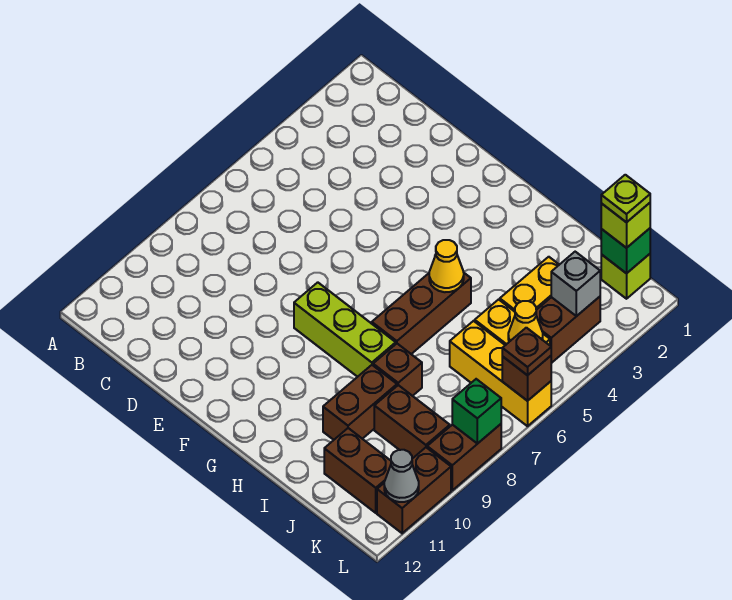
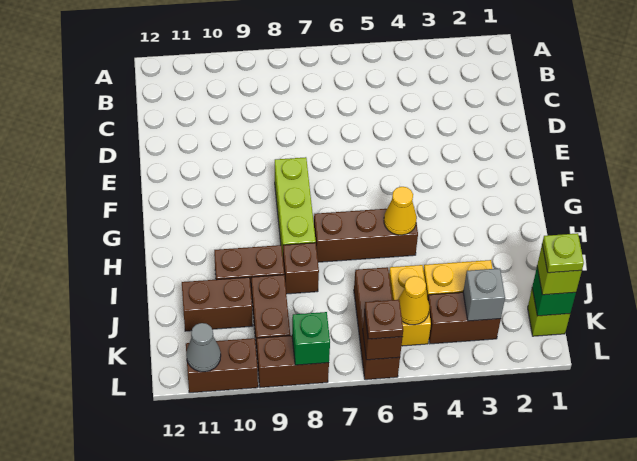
yellow brick J6:L6 level 1 -> brown brick J6:L6 level 1
brown brick J11:K11 level 1 -> brown brick J10:J11 level 1

